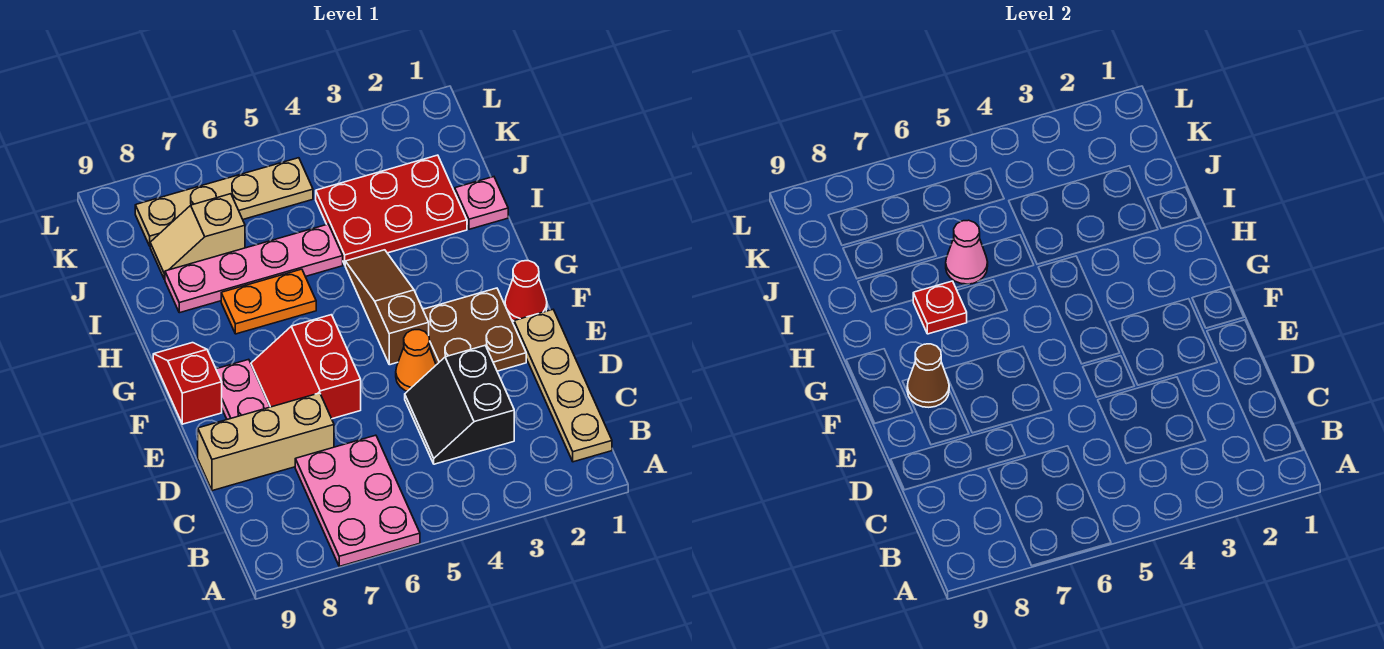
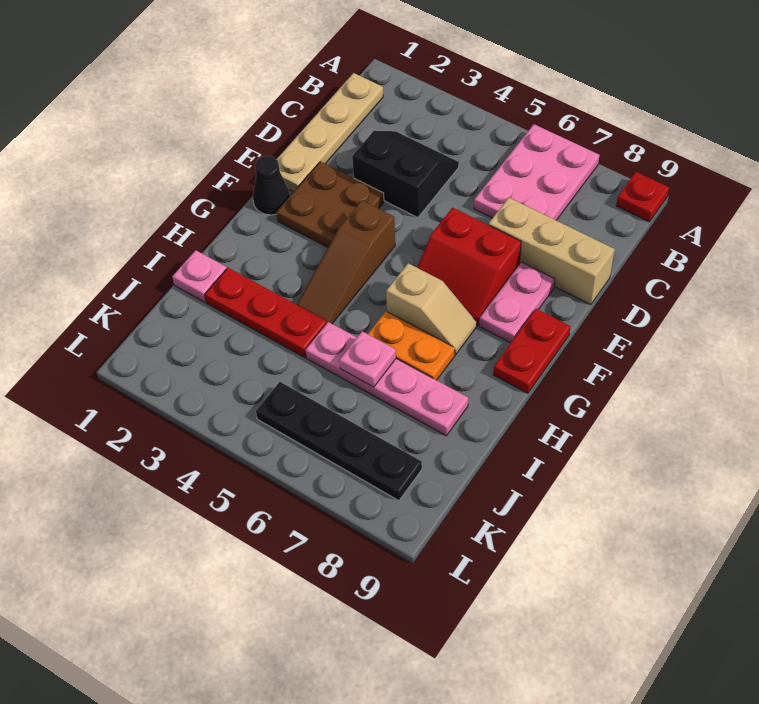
black slope C3:D4 level 1 top 3 -> black slope C3:D4 level 1 top D
orange cone E4 level 1 -> none
red slope E6:F7 level 1 top 6 -> red slope E6:F7 level 1 top E
red cone F1 level 1 -> black cone F1 level 1
brown cone F8 level 2 -> none
red slope F9:G9 level 1 top F -> red plate F9:G9 level 1
red plate H7 level 2 -> red plate A9 level 1
red plate I2:J4 level 1 -> red plate I2:I4 level 1
pink cone I6 level 2 -> pink plate I6 level 2
tan slope J7:J8 level 1 top 7 -> tan slope G6:G7 level 1 top 6
tan plate K5:K8 level 1 -> black plate K5:K8 level 1

